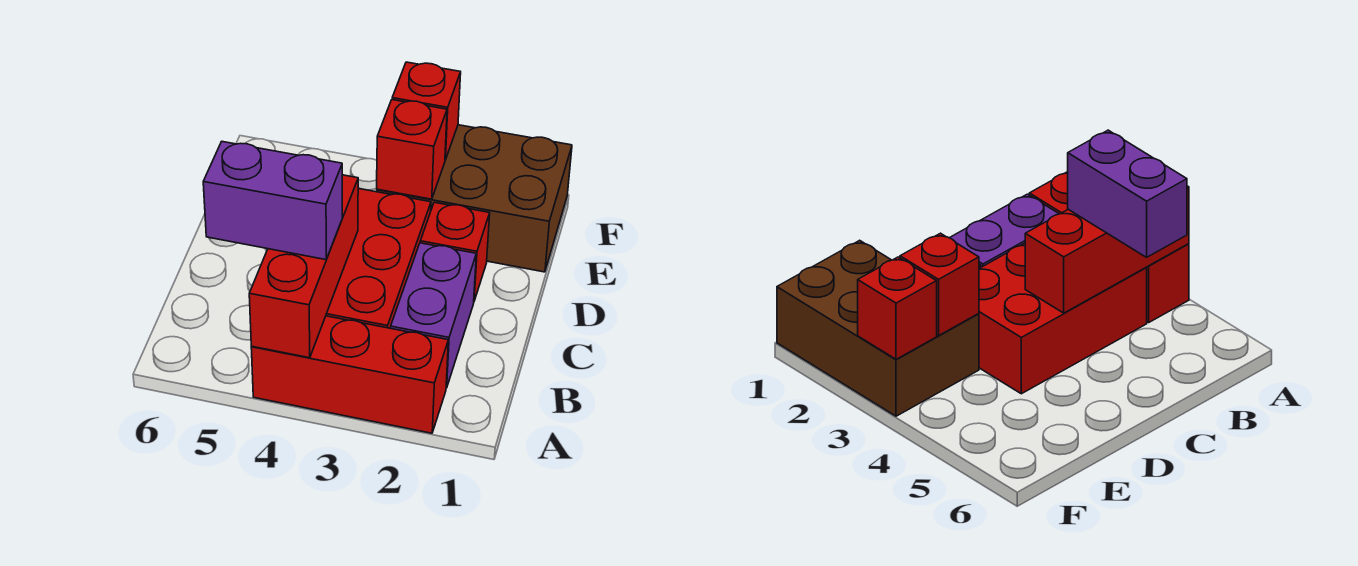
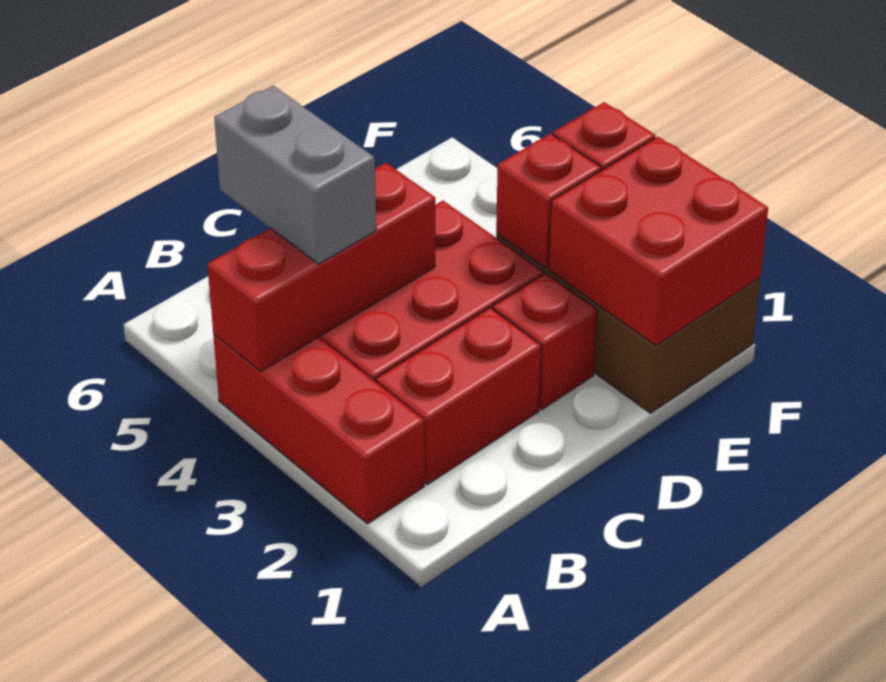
purple brick B2:C2 level 1 -> red brick B2:C2 level 1
purple brick B4:B5 level 3 -> grey brick B4:B5 level 3
none -> red brick E1:F2 level 2

